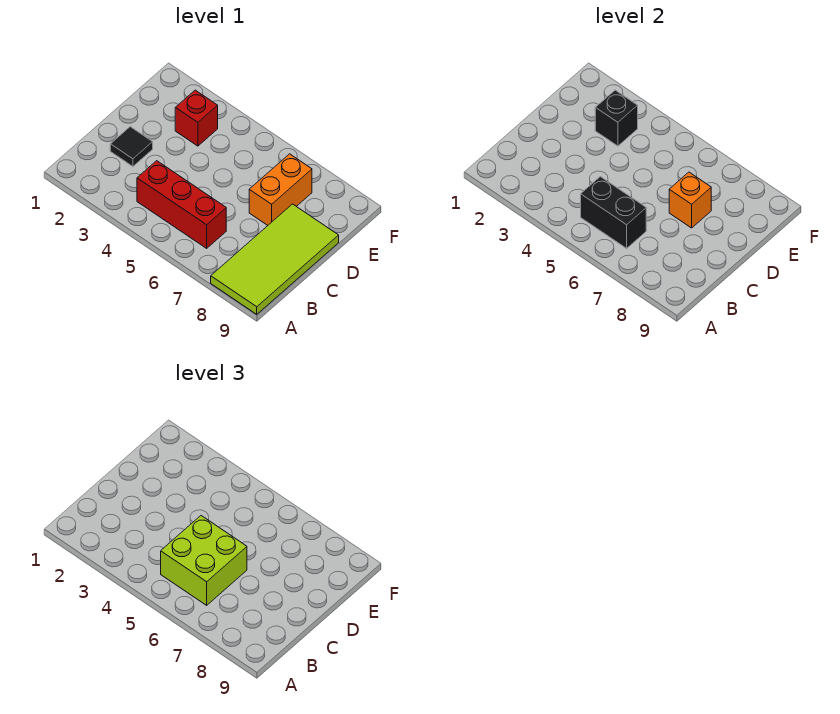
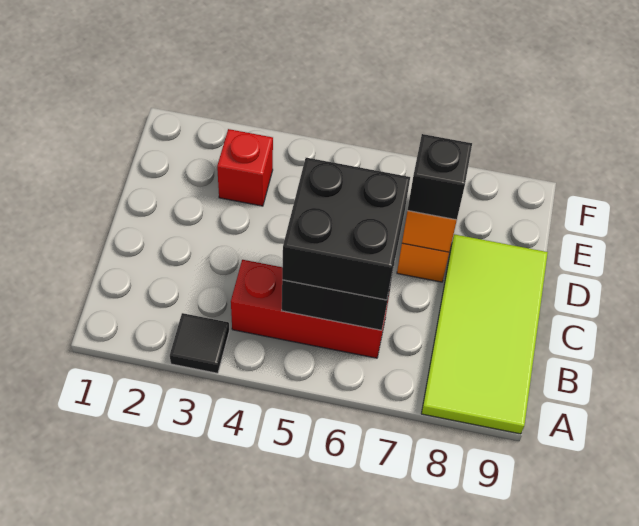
lime brick B5:C6 level 3 -> black brick B5:C6 level 3
black tile C2 level 1 -> black tile A3 level 1
black brick E3 level 2 -> black brick D7 level 3

